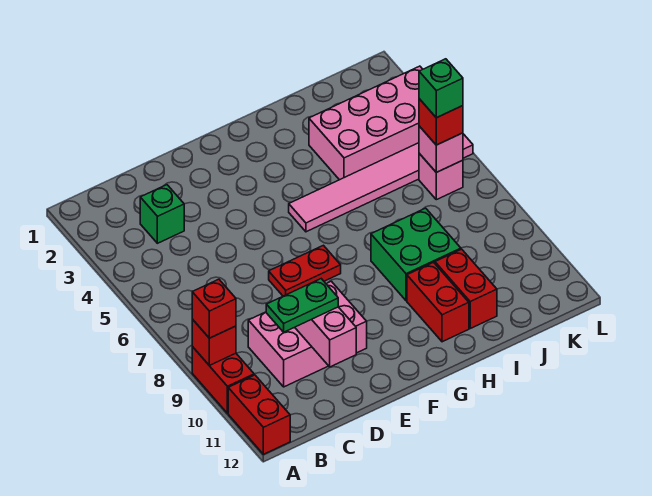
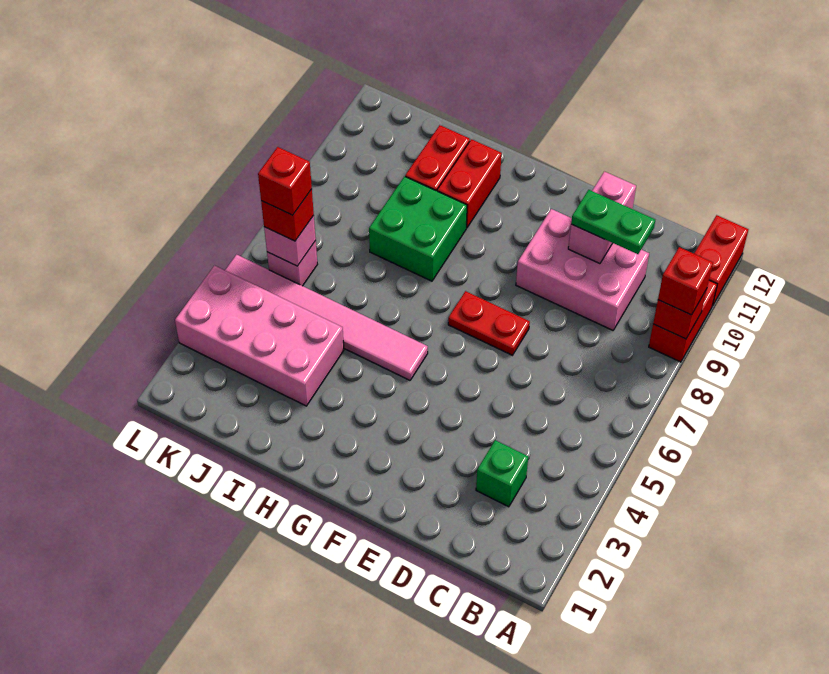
green brick K6 level 4 -> red brick K6 level 4

